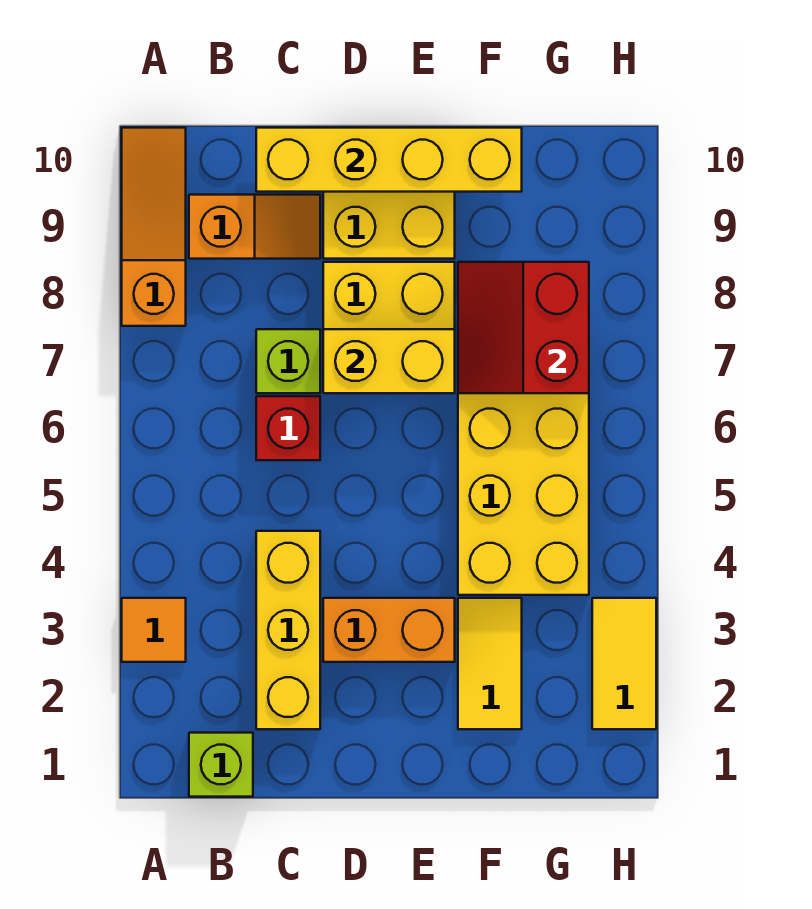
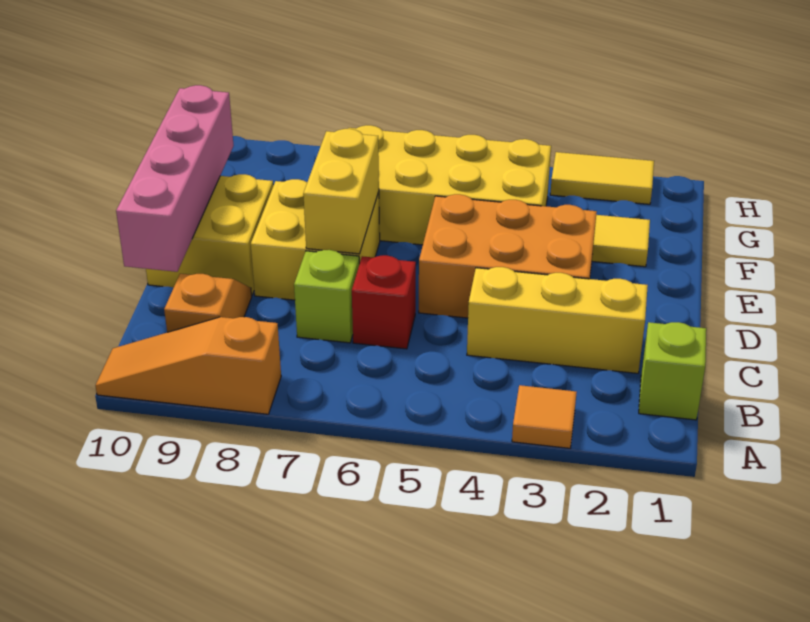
yellow brick C10:F10 level 2 -> pink brick C10:F10 level 2
orange brick D3:E3 level 1 -> orange brick D3:E5 level 1
red slope F7:G8 level 2 top G -> none

